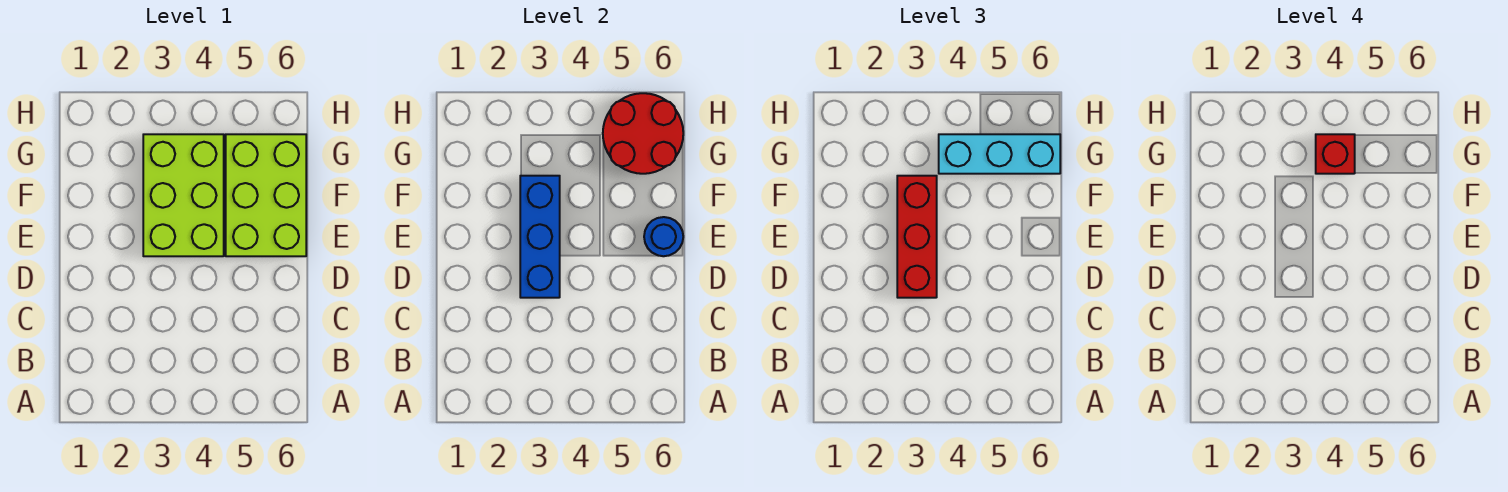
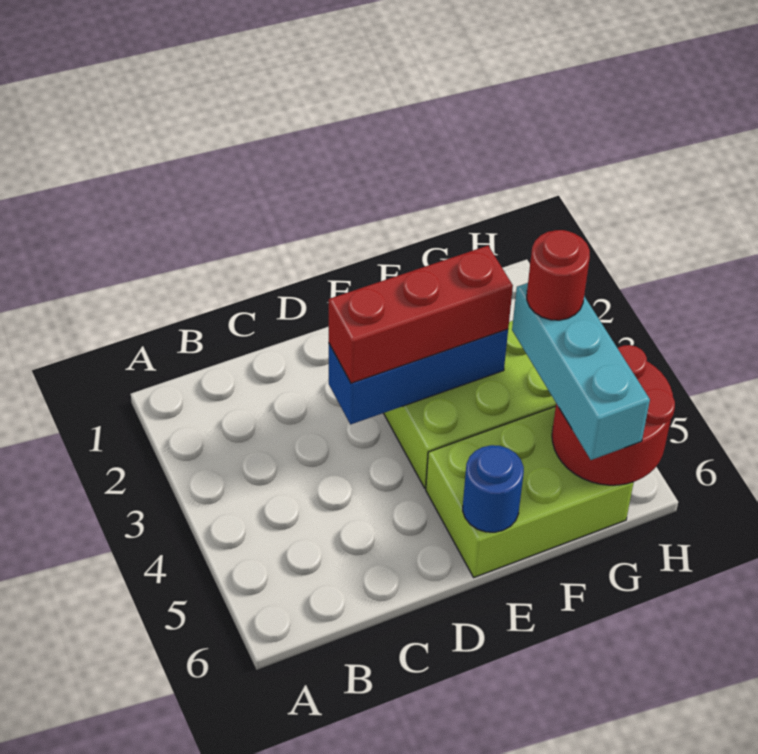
red brick G4 level 4 -> red round brick G4 level 4

